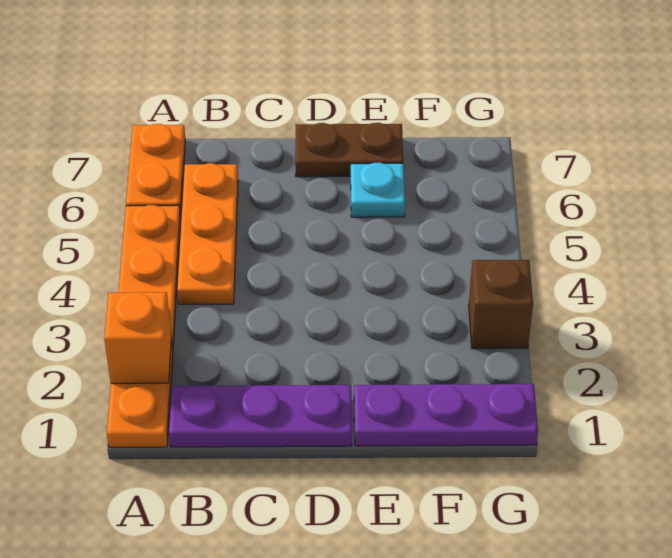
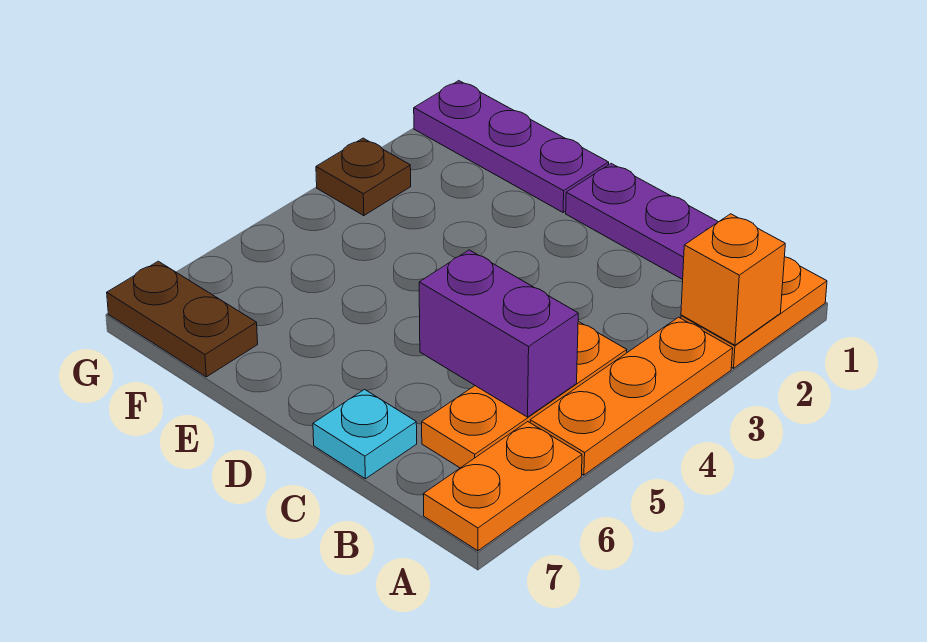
none -> purple brick B5:C5 level 2
brown plate D7:E7 level 1 -> brown plate F7:G7 level 1
cyan plate E6 level 1 -> cyan plate C7 level 1
brown brick G3 level 1 -> brown plate G3 level 1

